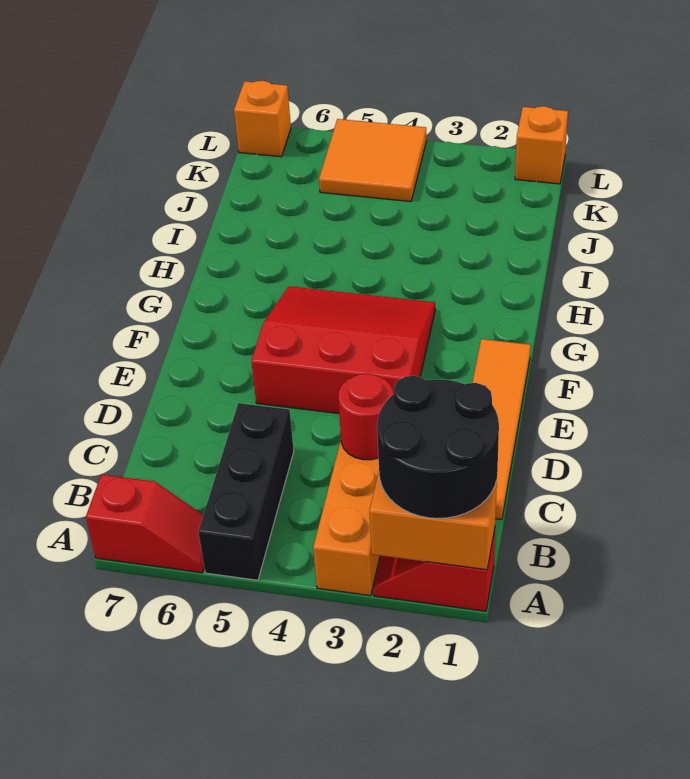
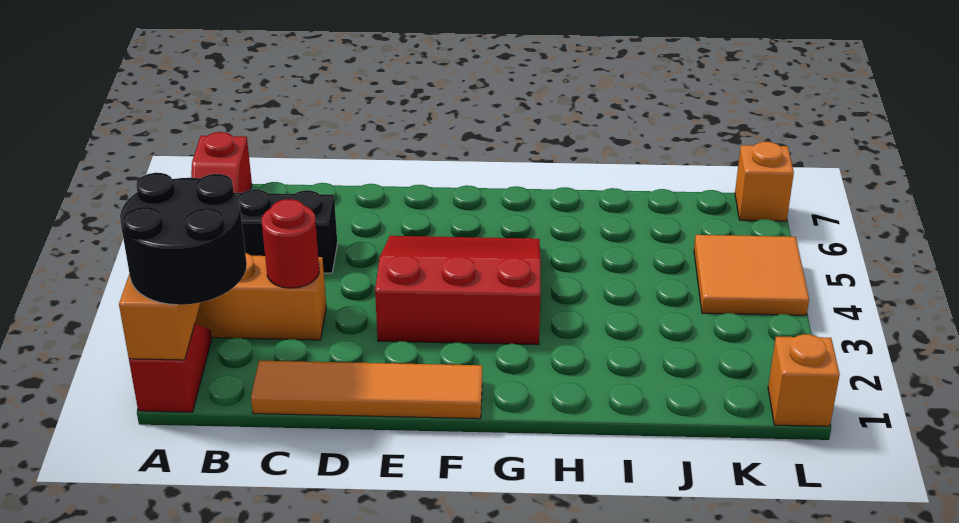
red slope E3:G5 level 1 top E -> red slope E3:G5 level 1 top 3

